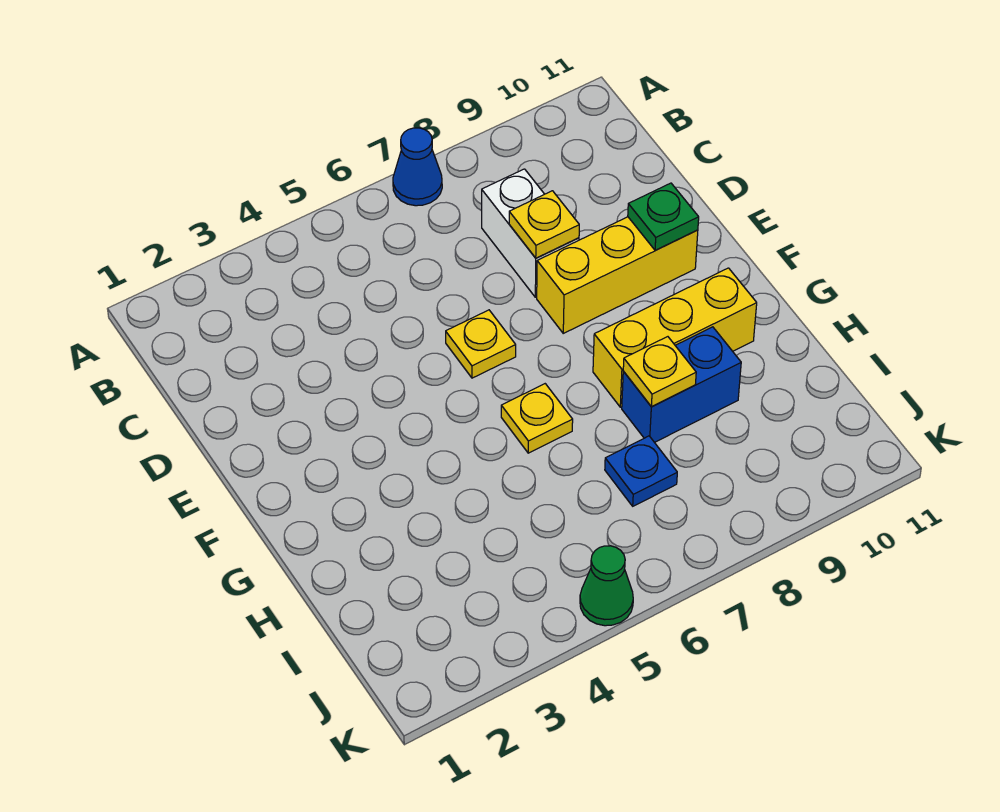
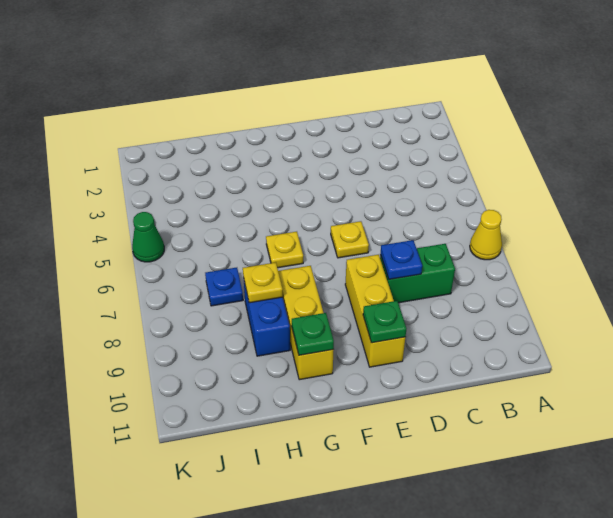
blue cone A7 level 1 -> yellow cone A7 level 1
white brick C8:D8 level 1 -> green brick C8:D8 level 1
yellow plate D8 level 2 -> blue plate D8 level 2
none -> green plate G10 level 2

